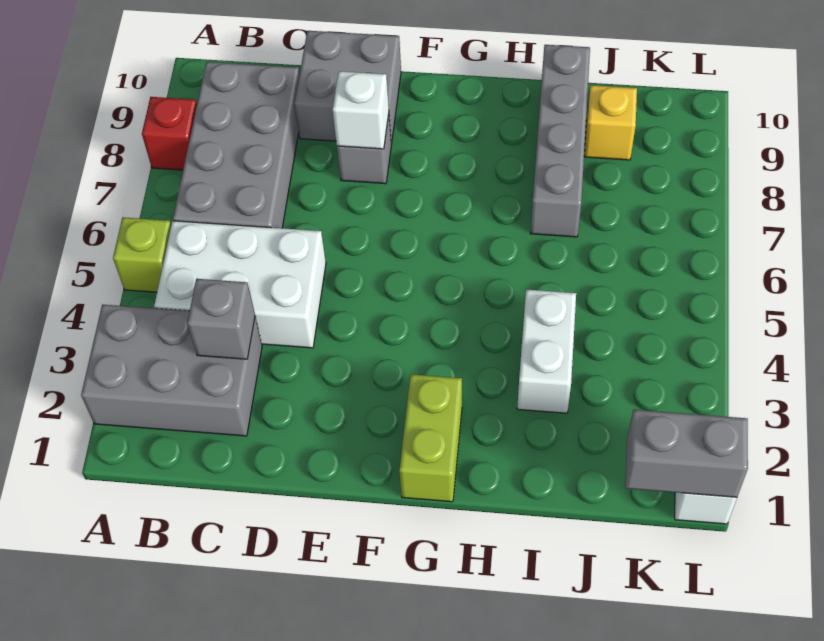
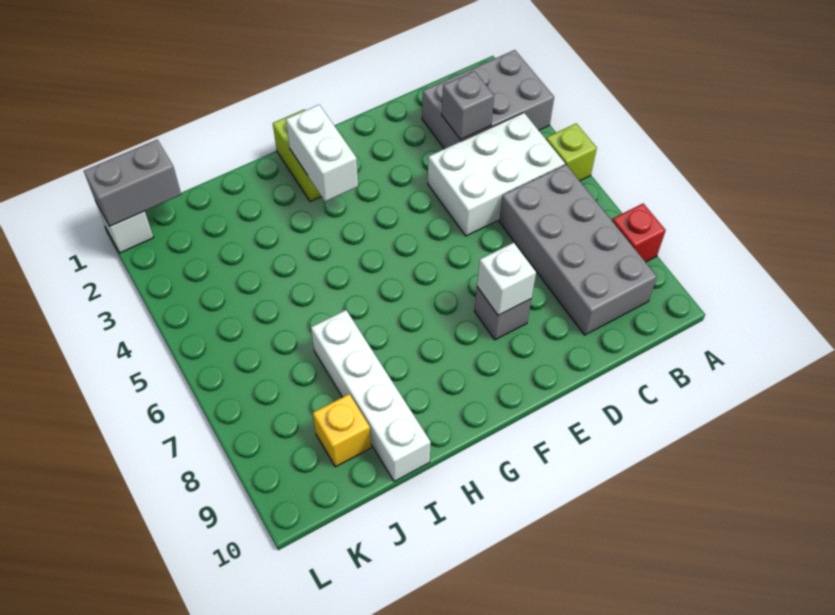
grey brick D9:E10 level 1 -> none
white brick I3:I4 level 1 -> white brick G2:G3 level 2
grey brick I7:I10 level 1 -> white brick I7:I10 level 1

